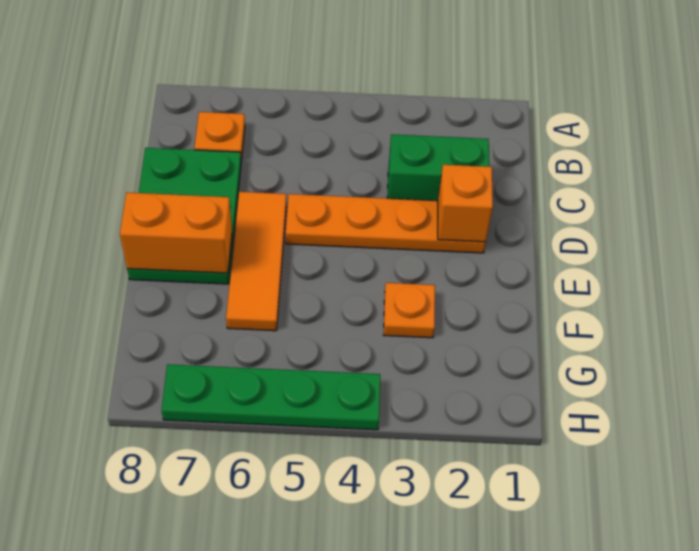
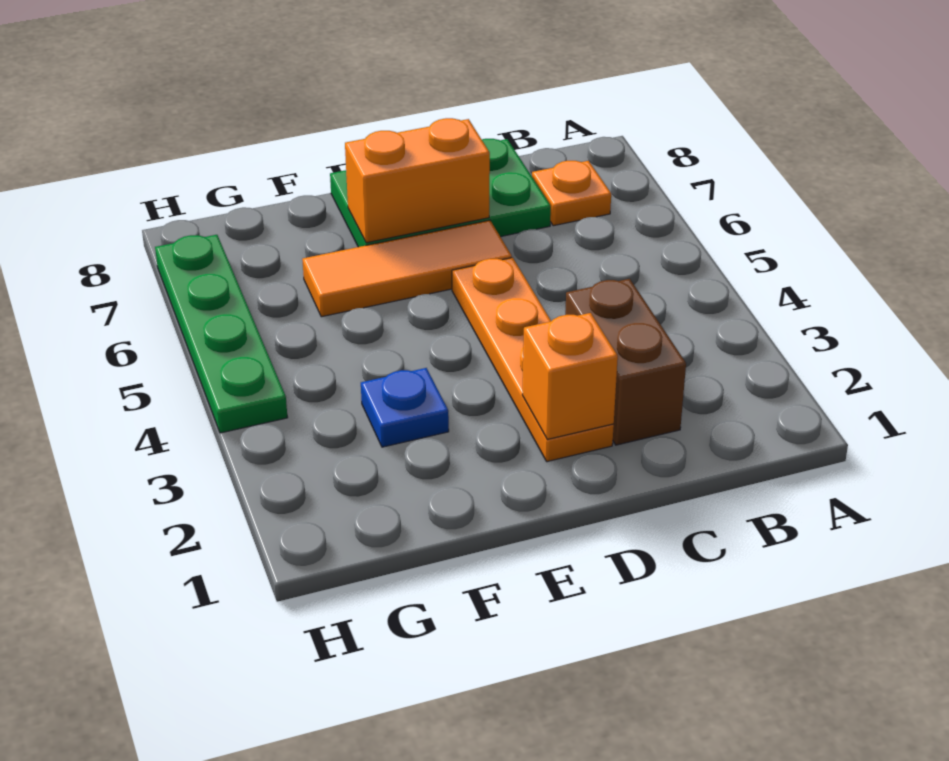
green brick C2:C3 level 1 -> brown brick C2:C3 level 1
orange brick E7:E8 level 2 -> orange brick D7:E7 level 2
orange plate F3 level 1 -> blue plate F3 level 1

